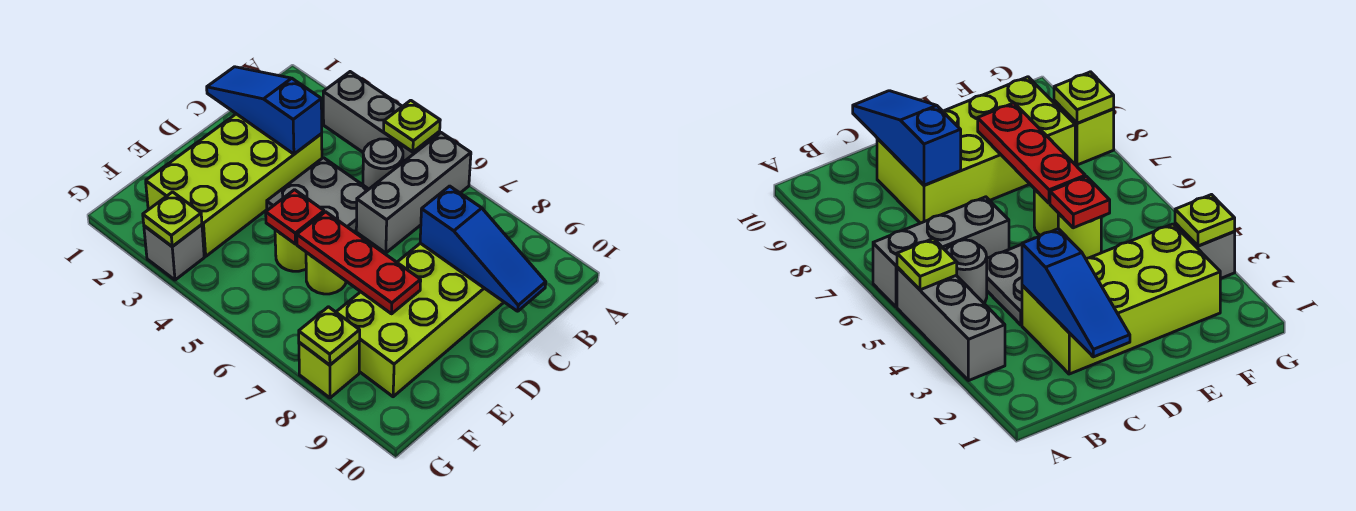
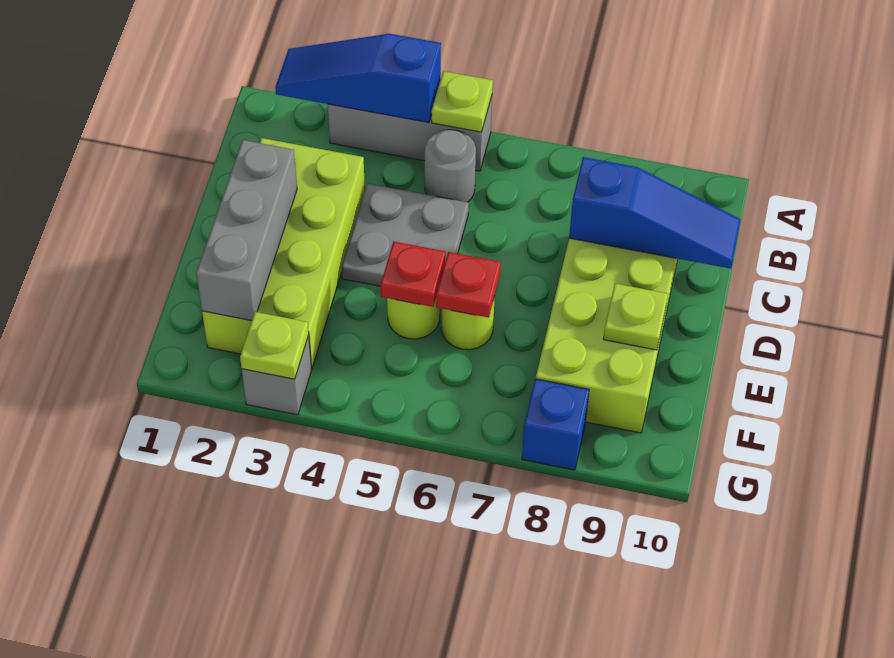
grey brick A6:C6 level 1 -> grey brick D2:F2 level 2
blue slope C1:C3 level 2 top 3 -> blue slope A2:A4 level 2 top 4
red plate E6:E8 level 2 -> red plate E6 level 2
lime brick G8 level 1 -> blue brick G8 level 1
lime plate G8 level 2 -> lime plate E9 level 2

